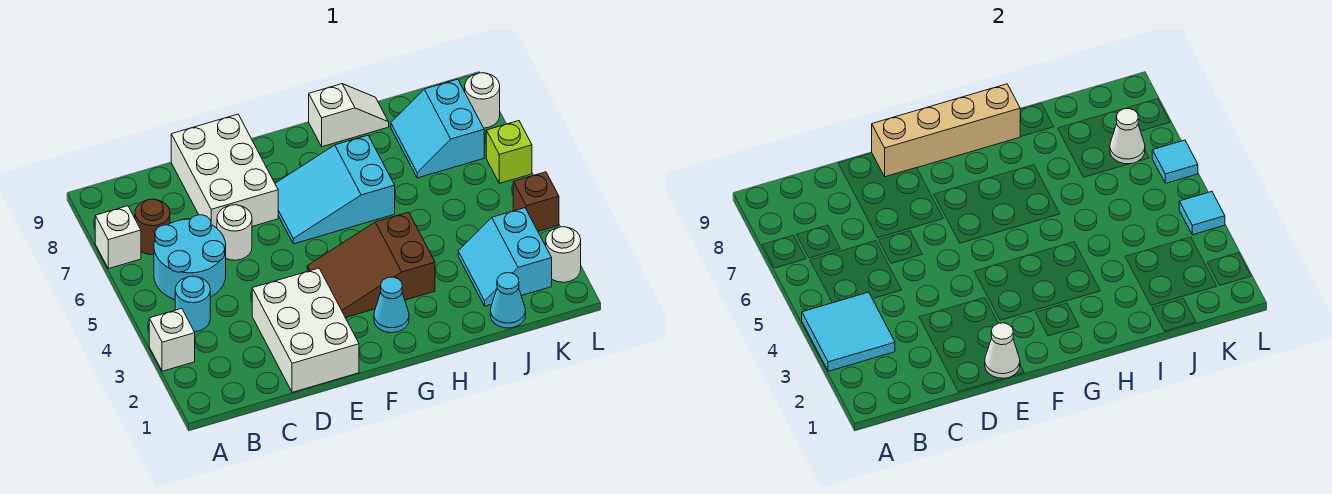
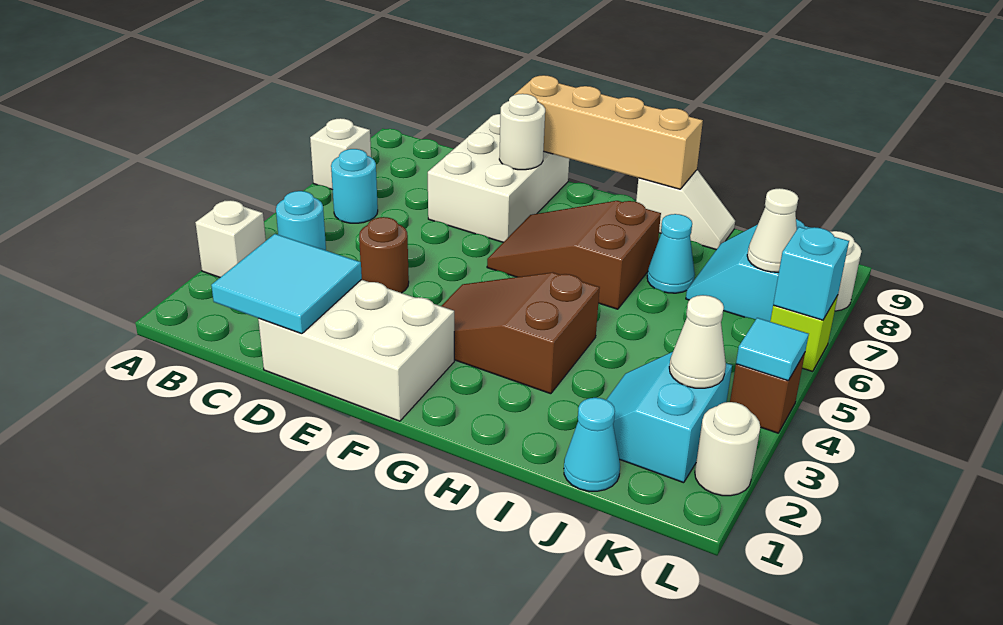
cyan tile A3:B4 level 2 -> cyan tile C1:D2 level 2
cyan round brick B5:C6 level 1 -> cyan round brick B6 level 1
brown round brick B7 level 1 -> brown round brick D4 level 1
white brick D1:E3 level 1 -> white brick D1:F2 level 1
white round brick D6 level 1 -> white round brick E8 level 2
white cone E1 level 2 -> white cone K3 level 2
cyan slope F6:H7 level 1 top H -> brown slope F6:H7 level 1 top H
cyan cone G2 level 1 -> cyan cone I7 level 1
cyan tile L6 level 2 -> cyan brick L6 level 2

